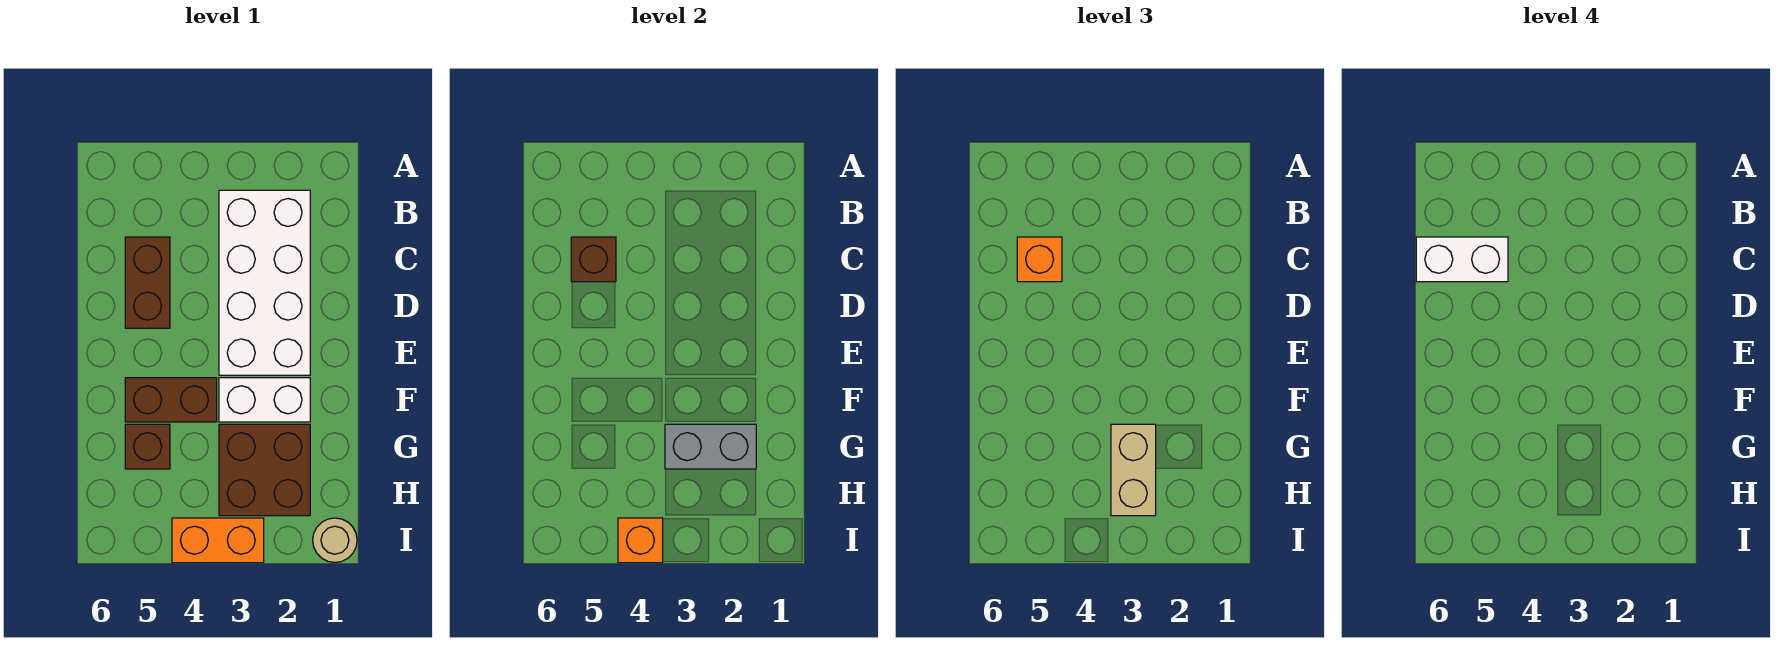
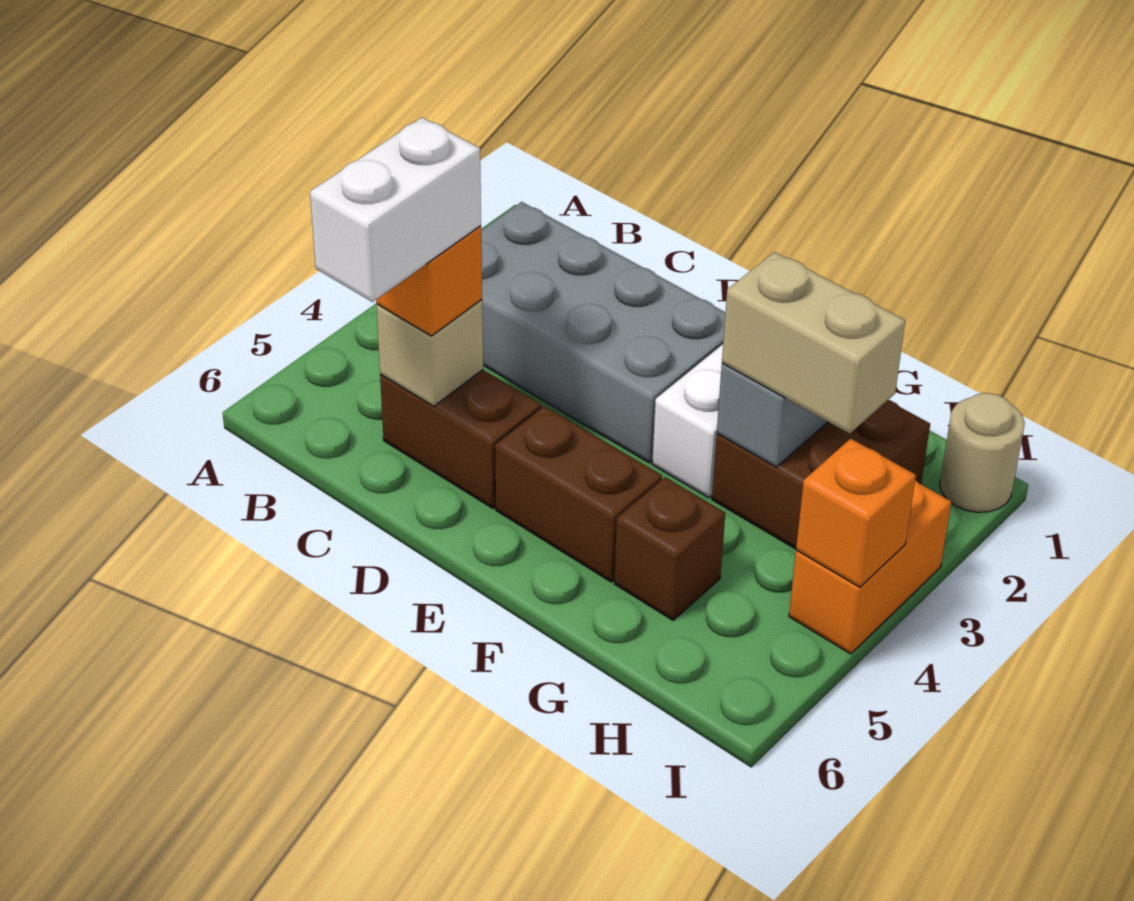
white brick B2:E3 level 1 -> grey brick B2:E3 level 1
brown brick C5 level 2 -> tan brick C5 level 2
brown brick F4:F5 level 1 -> brown brick E5:F5 level 1

